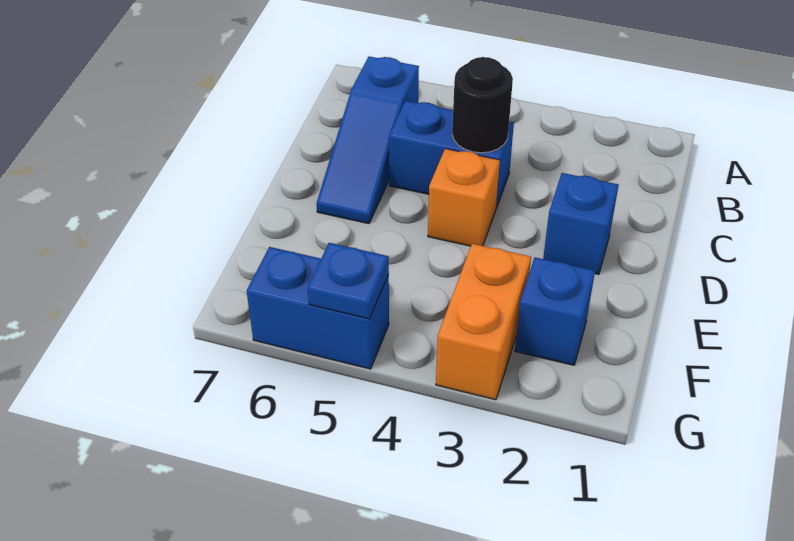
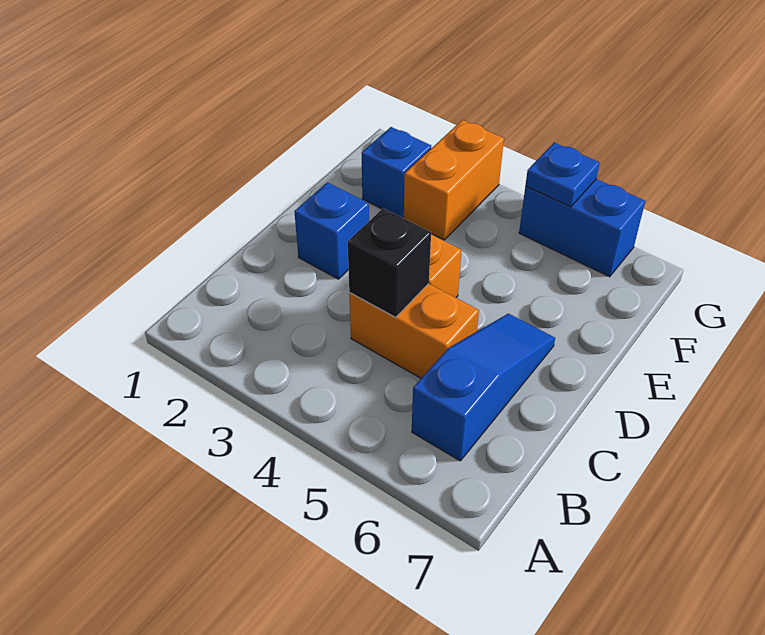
blue brick C4:C5 level 1 -> orange brick C4:C5 level 1
black round brick C4 level 2 -> black brick C4 level 2

